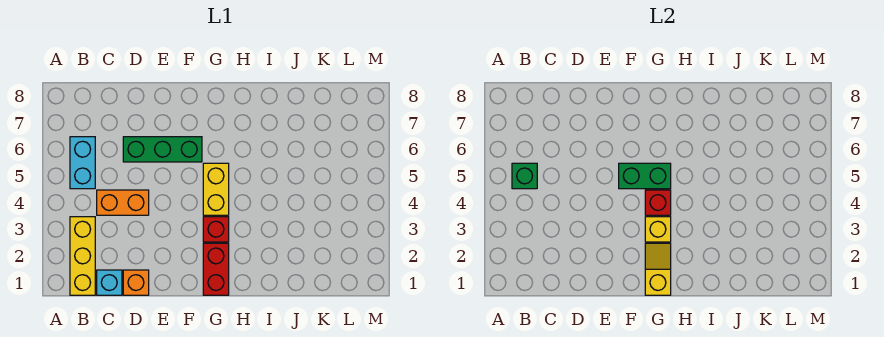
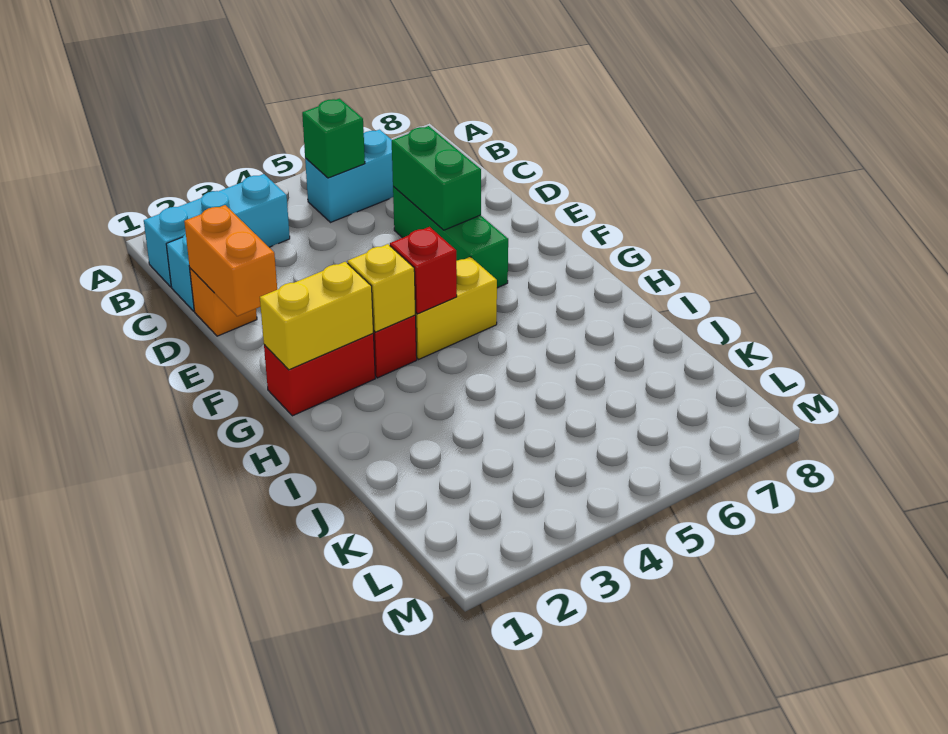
yellow brick B1:B3 level 1 -> cyan brick B1:B3 level 1
orange brick C4:D4 level 1 -> orange brick D1:E1 level 2
green brick F5:G5 level 2 -> green brick D6:E6 level 2
yellow slope G1:G2 level 2 top 1 -> yellow brick G1:G2 level 2

